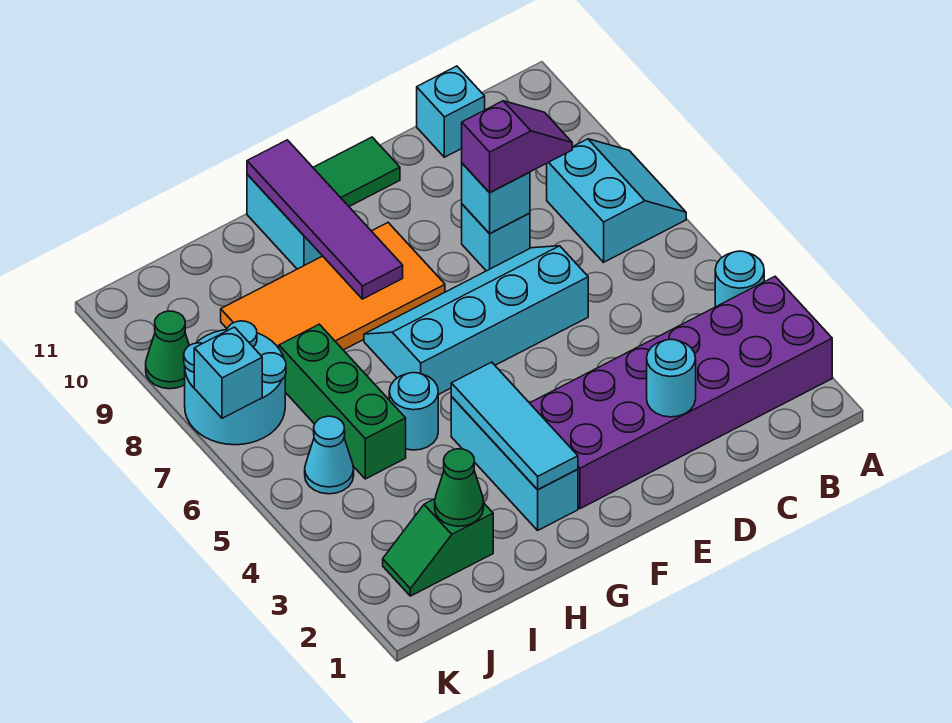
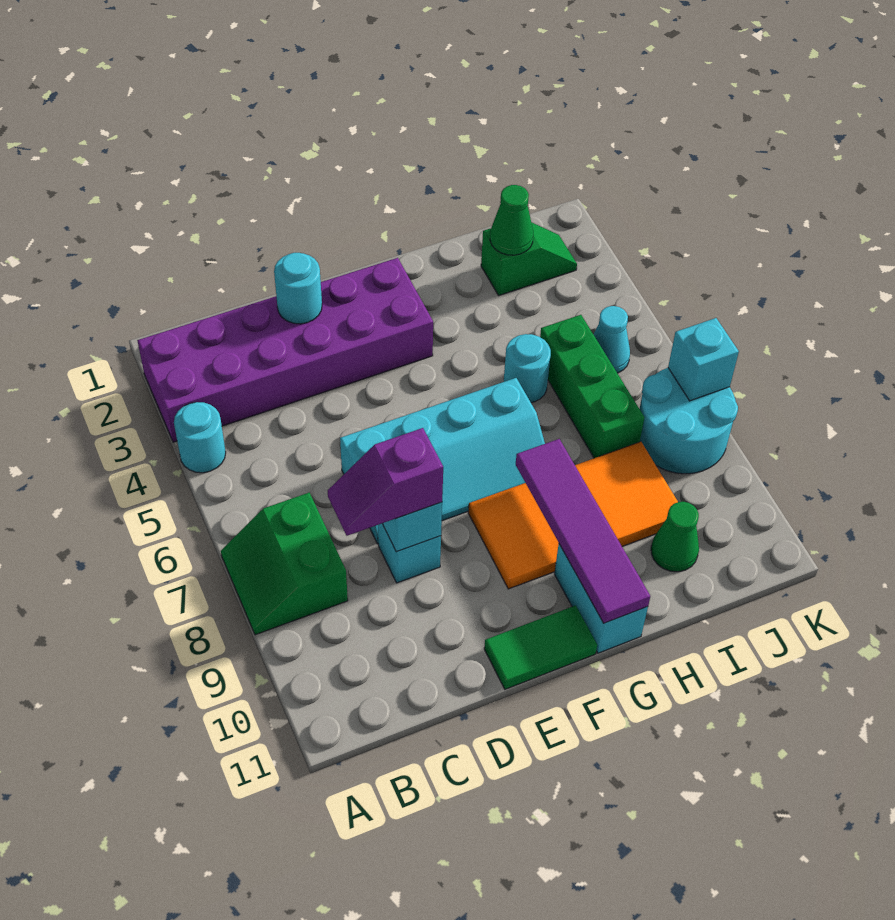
cyan slope A7:B8 level 1 top B -> green slope A7:B8 level 1 top B
cyan brick C11 level 1 -> none
cyan brick G2:G4 level 1 -> none
cyan tile G2:G4 level 2 -> none
green cone K9 level 1 -> green cone I10 level 1

